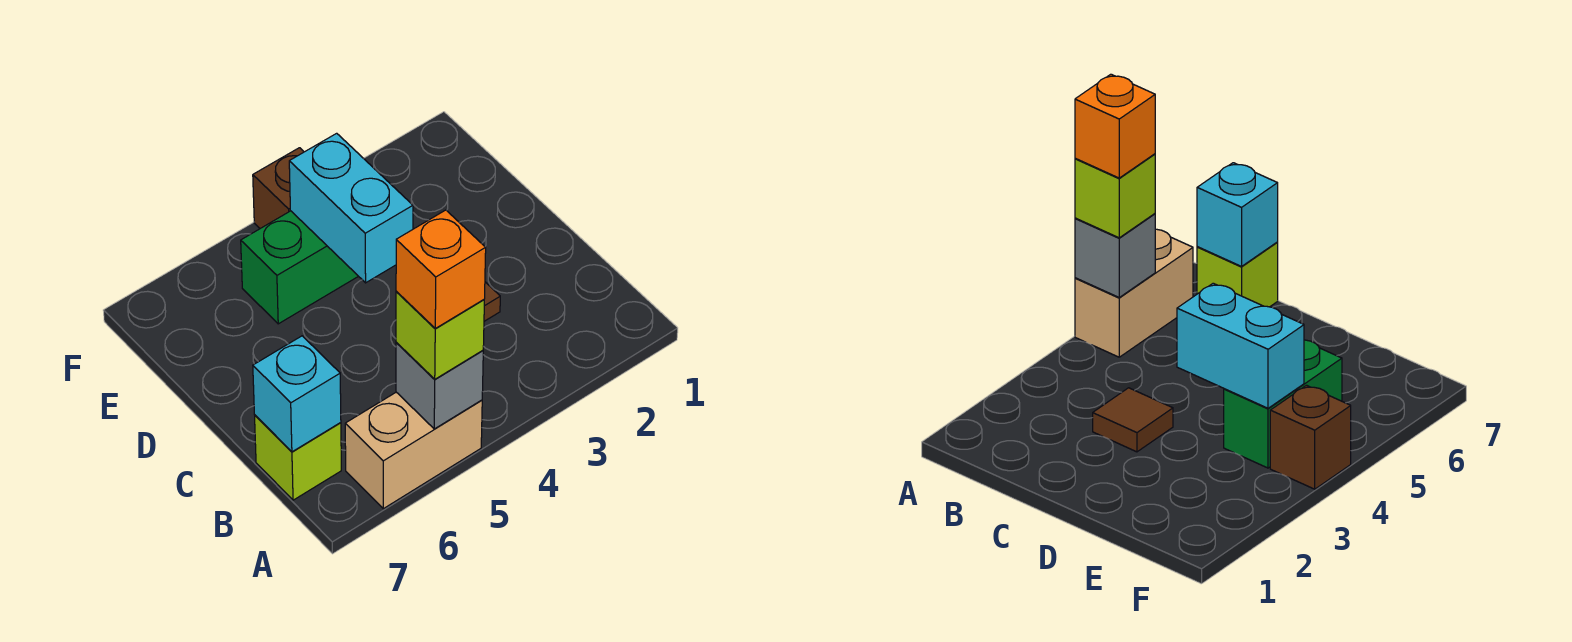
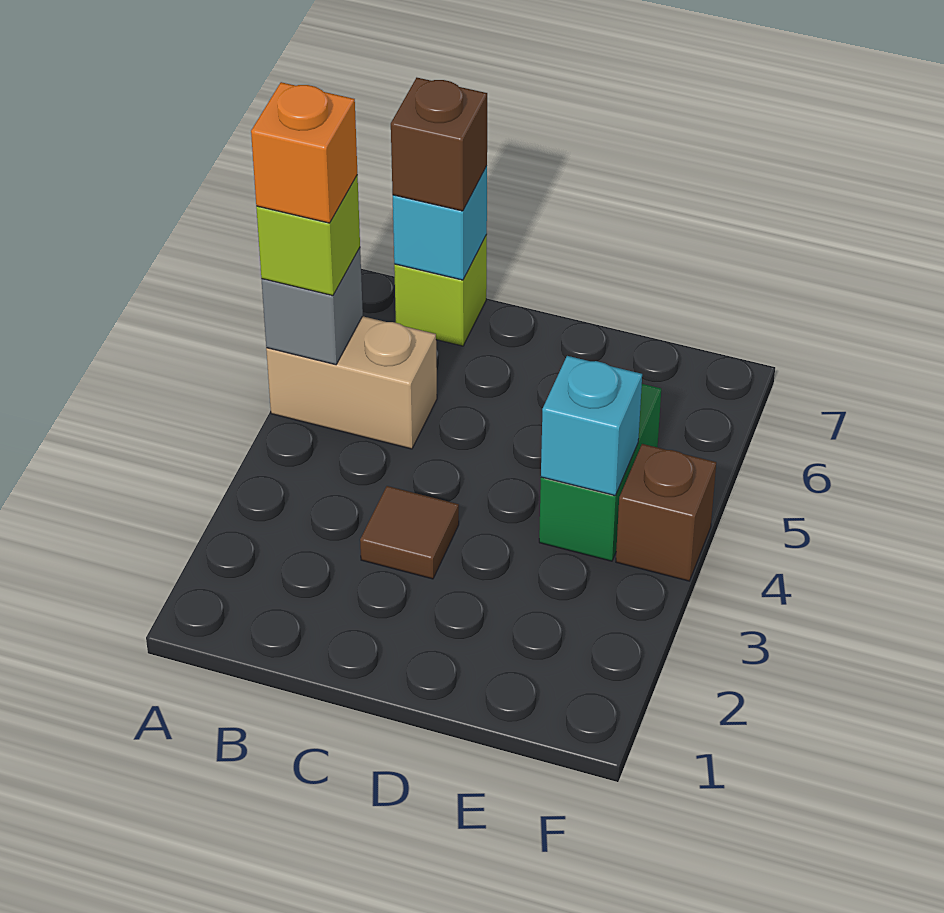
tan brick A5:A6 level 1 -> tan brick A5:B5 level 1
none -> brown brick B7 level 3
cyan brick D4:E4 level 2 -> cyan brick E4 level 2

